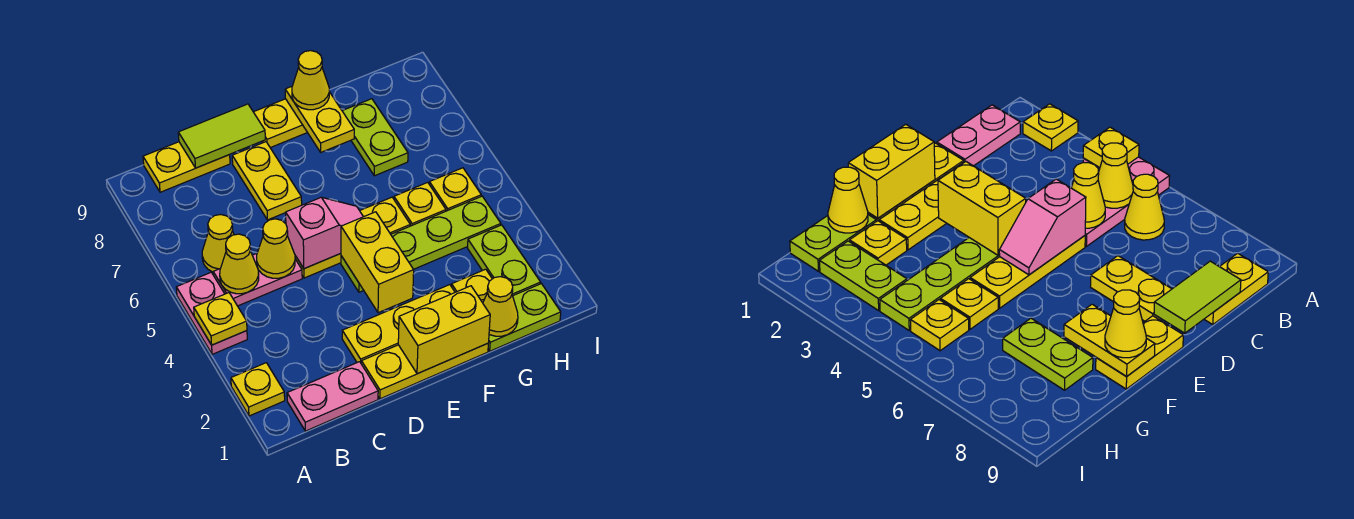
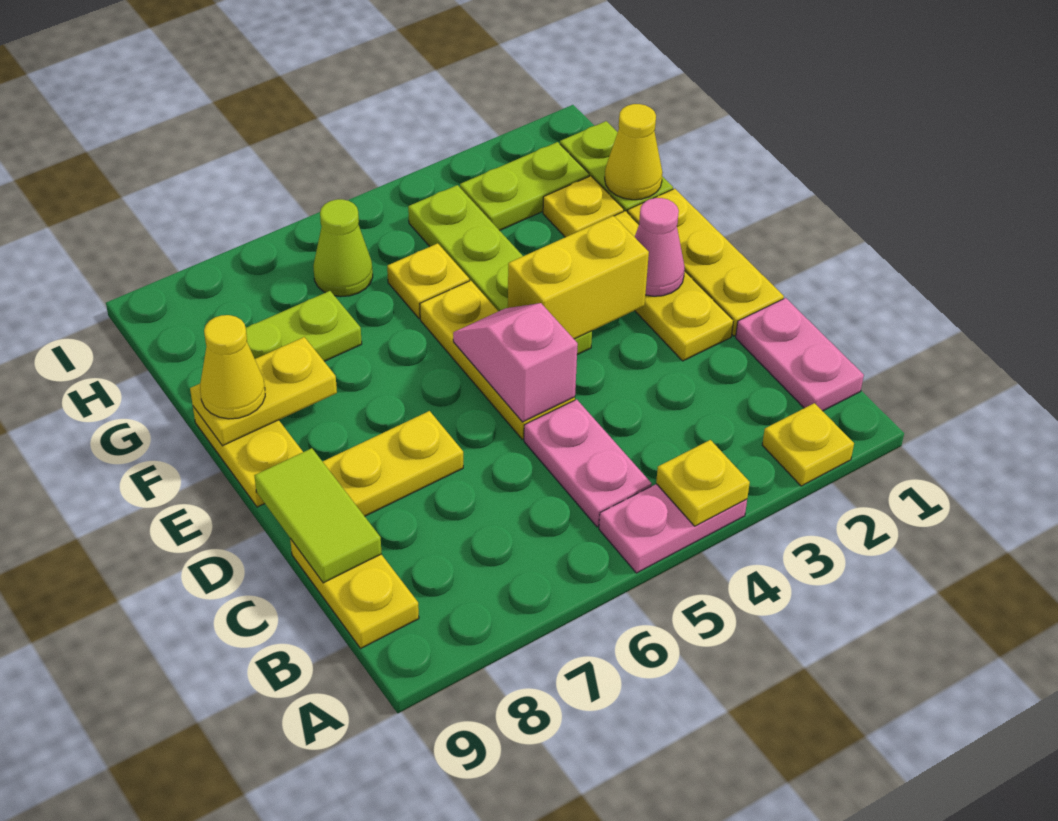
yellow cone B5 level 2 -> none
yellow cone B6 level 1 -> none
yellow cone C5 level 2 -> none
yellow brick E1:F1 level 2 -> none
none -> pink cone E2 level 2
yellow plate H5 level 1 -> none
none -> lime cone H6 level 1

